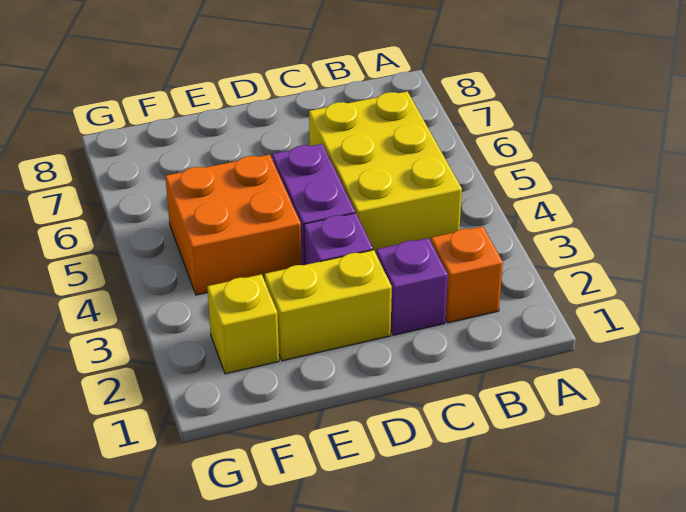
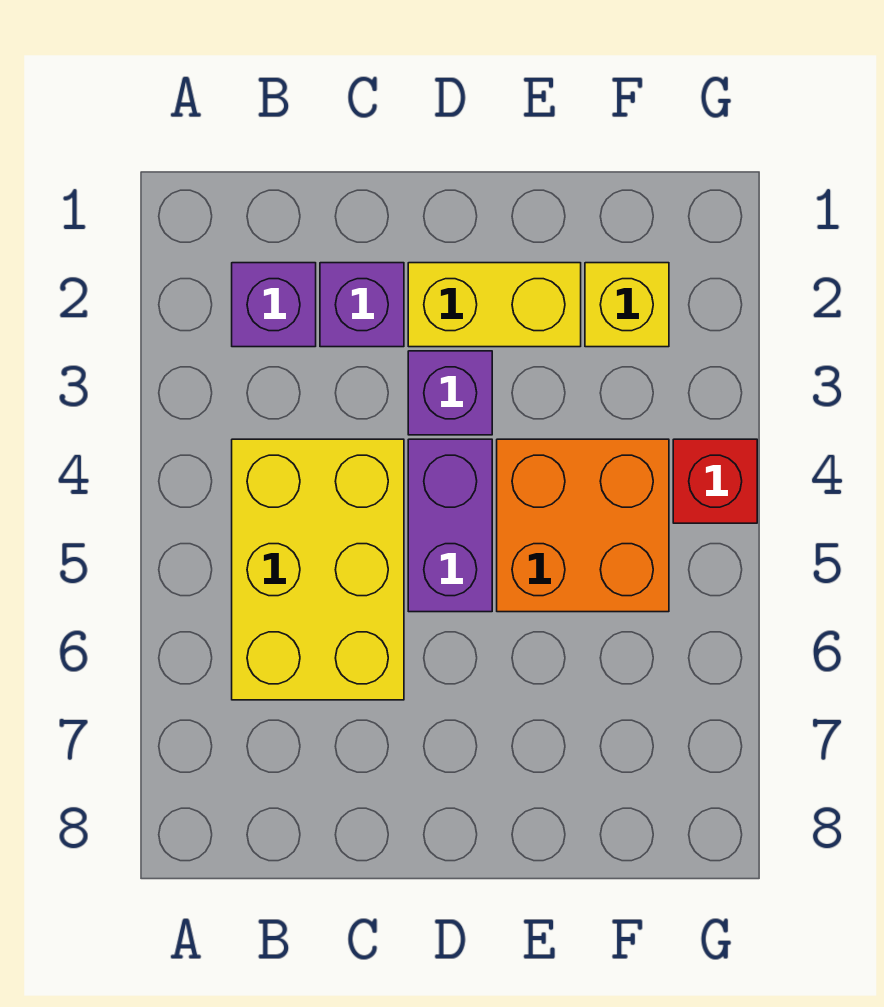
orange brick B2 level 1 -> purple brick B2 level 1
none -> red brick G4 level 1

